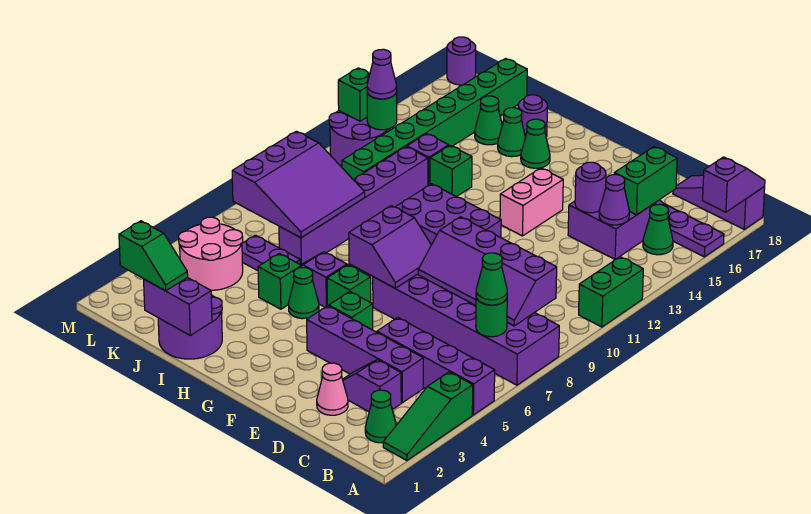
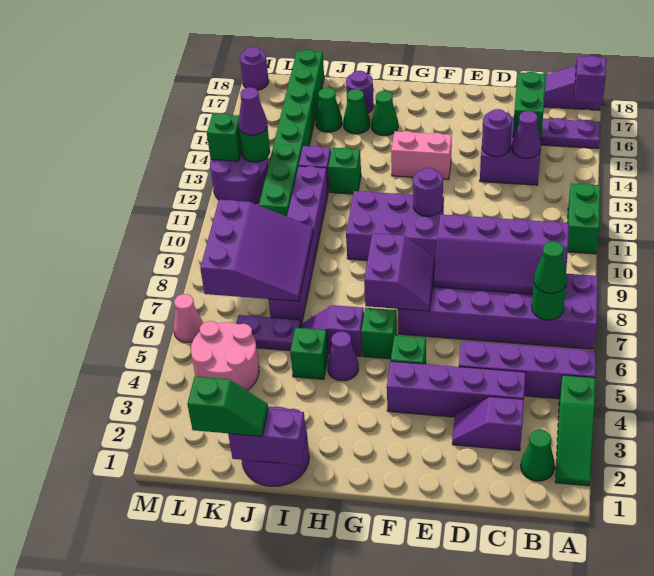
green cone B15 level 1 -> none
pink cone D2 level 1 -> pink cone M6 level 1
none -> purple round brick F11 level 2
pink brick F13:F14 level 1 -> pink brick F14:G14 level 1
green cone H5 level 1 -> purple cone H5 level 1

